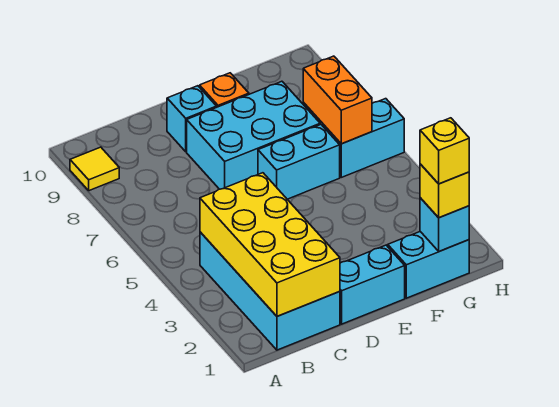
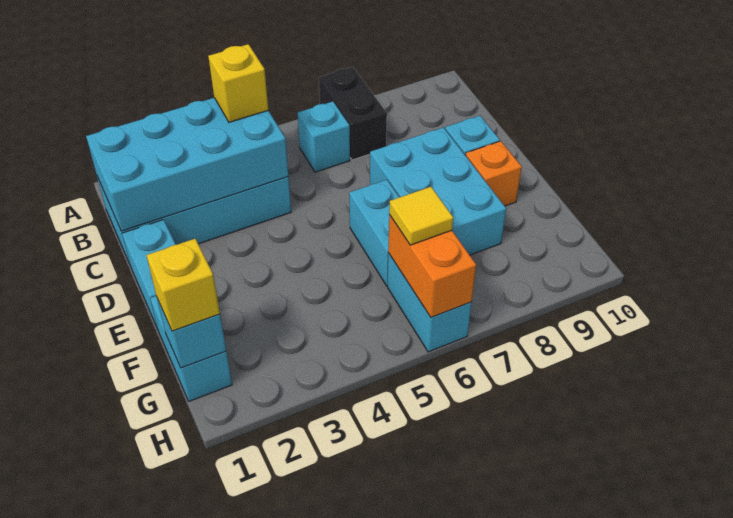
none -> black brick A7:B7 level 1
yellow tile A9 level 1 -> yellow tile G6 level 3
yellow brick B1:C4 level 2 -> cyan brick B1:C4 level 2
none -> cyan brick B6 level 1
yellow brick G1 level 4 -> yellow brick B4 level 3
orange brick G6:G7 level 2 -> orange brick G6:H6 level 2

